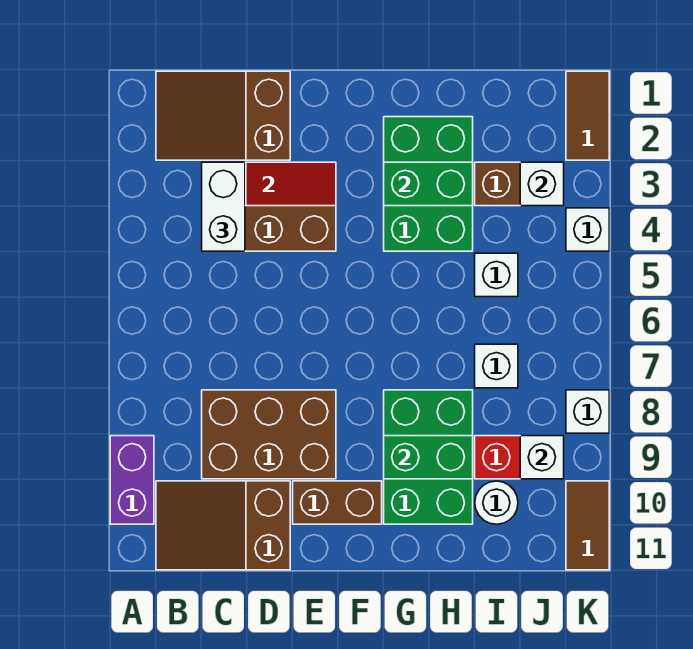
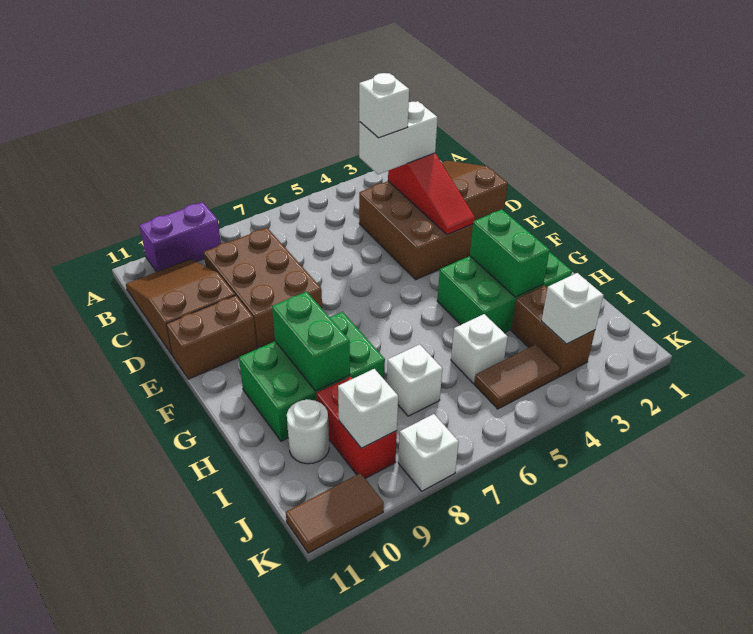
brown brick E10:F10 level 1 -> brown brick E10:E11 level 1
brown tile K1:K2 level 1 -> brown tile J4:J5 level 1
white brick K4 level 1 -> white brick C4 level 4

